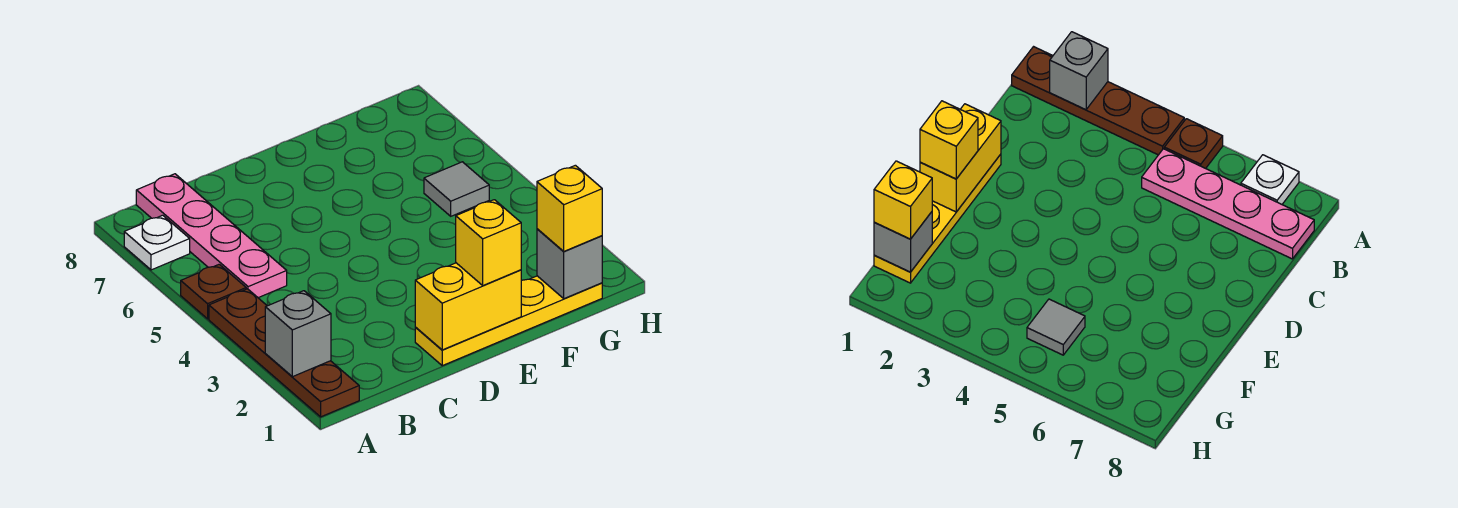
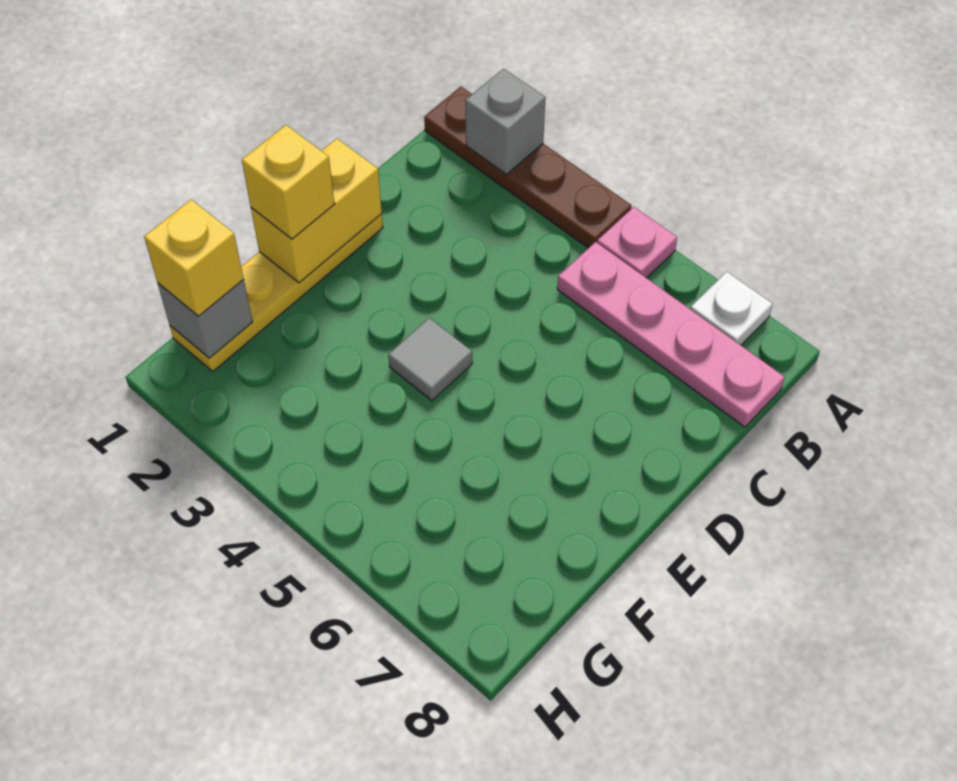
brown plate A5 level 1 -> pink plate A5 level 1
grey tile G5 level 1 -> grey tile E4 level 1

